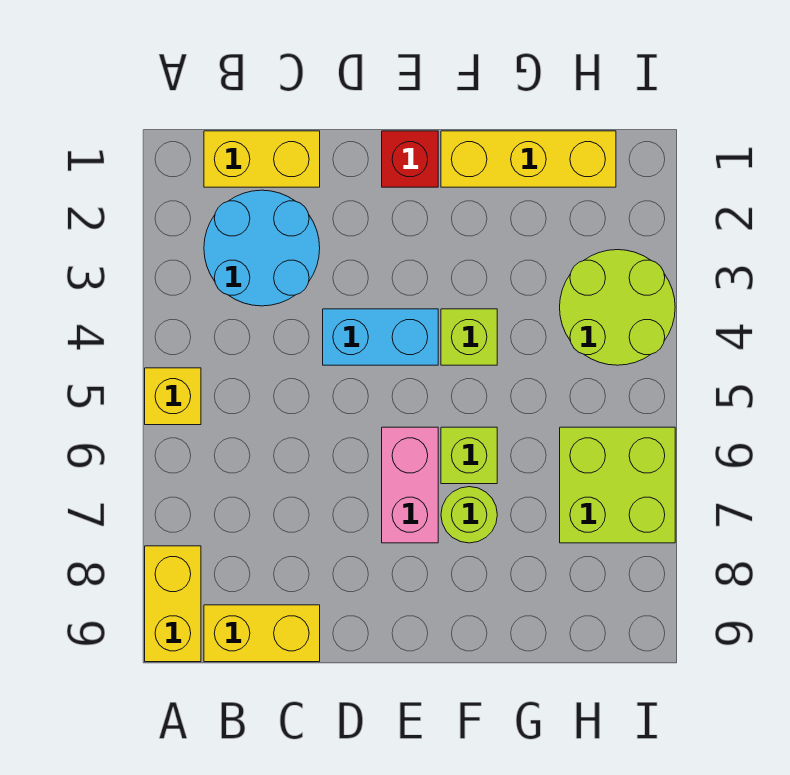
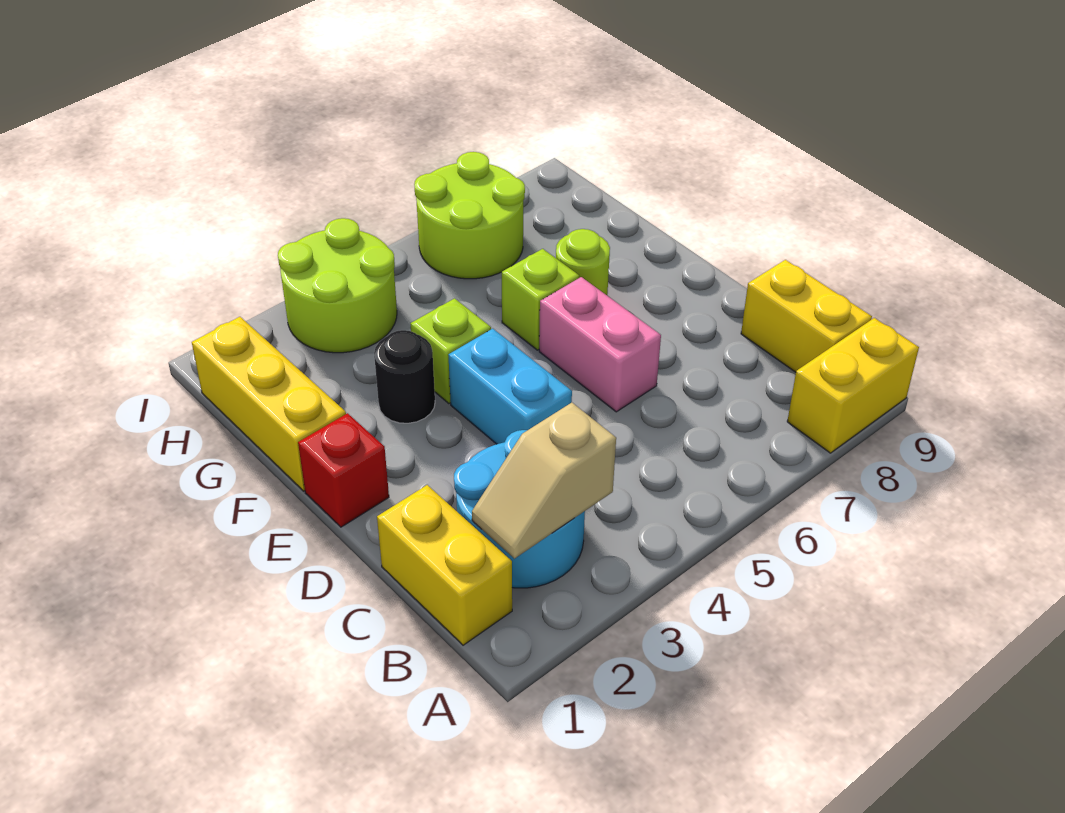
yellow brick A5 level 1 -> none
none -> tan slope B2:B3 level 2 top 3
pink brick E6:E7 level 1 -> pink brick D6:E6 level 1
none -> black round brick F3 level 1
lime brick H6:I7 level 1 -> lime round brick H6:I7 level 1

